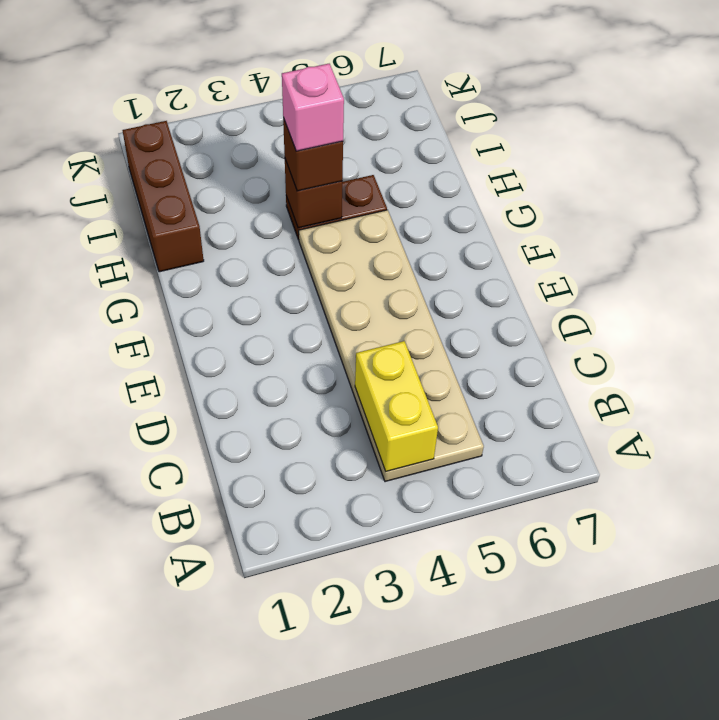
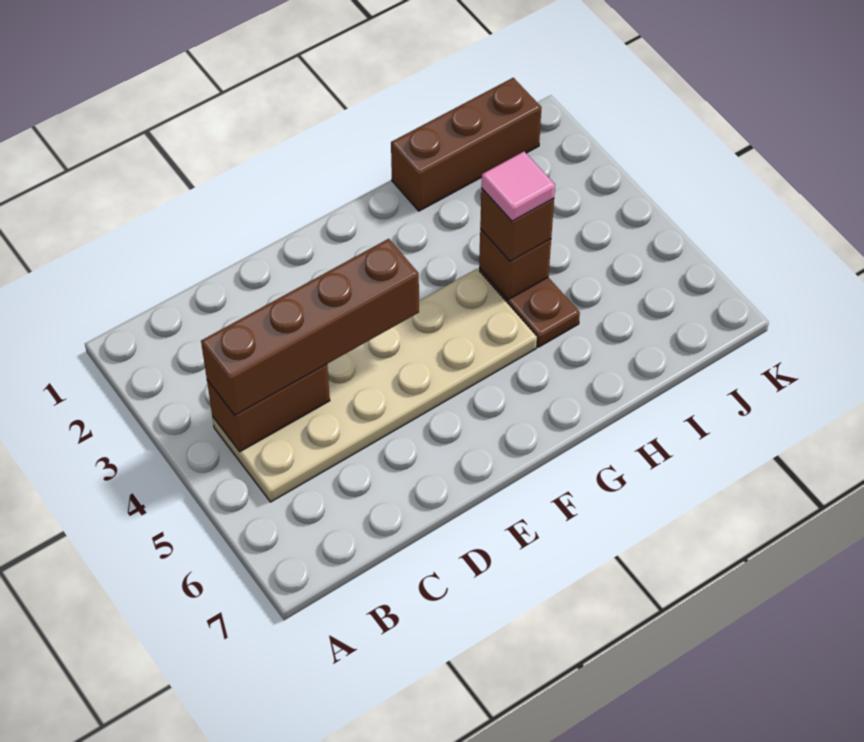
yellow brick B4:C4 level 2 -> brown brick B4:C4 level 2
none -> brown brick B4:E4 level 3
pink brick H4 level 4 -> pink tile H4 level 4

